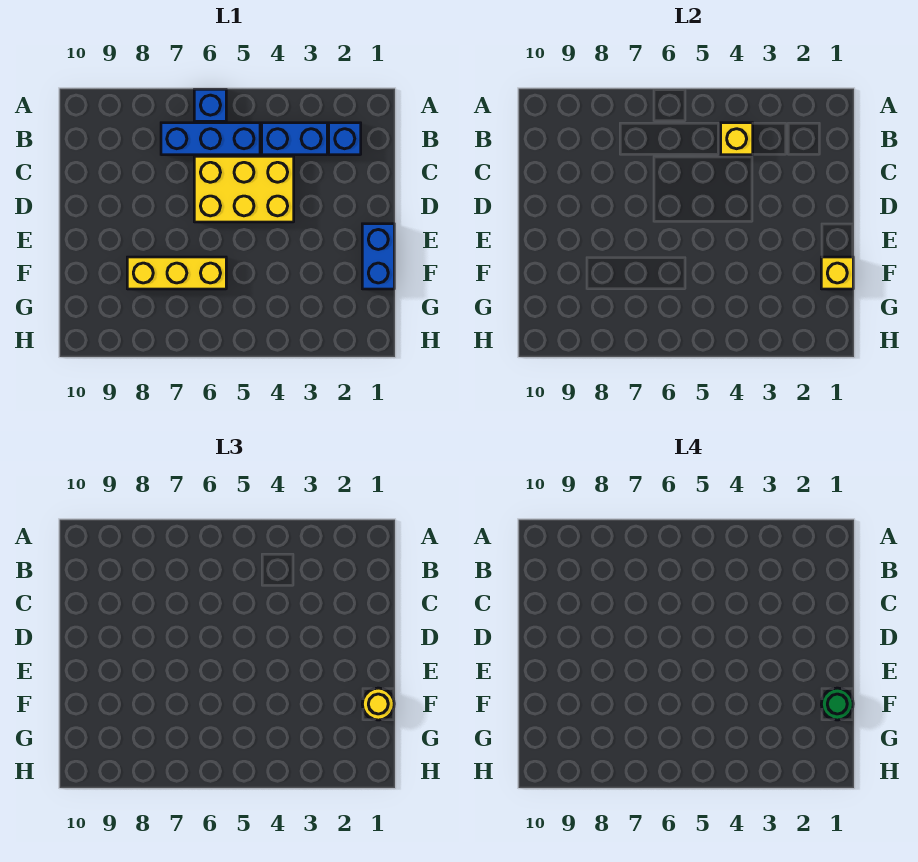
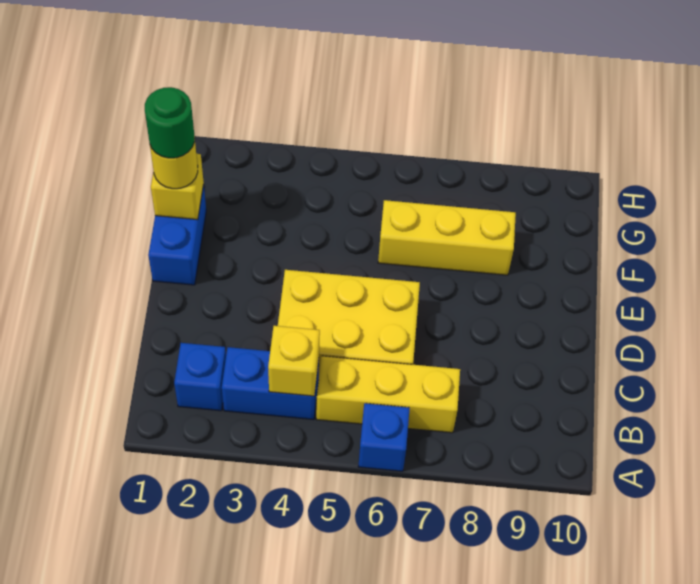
blue brick B5:B7 level 1 -> yellow brick B5:B7 level 1

